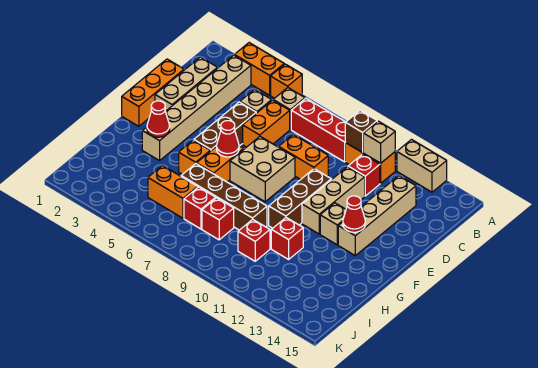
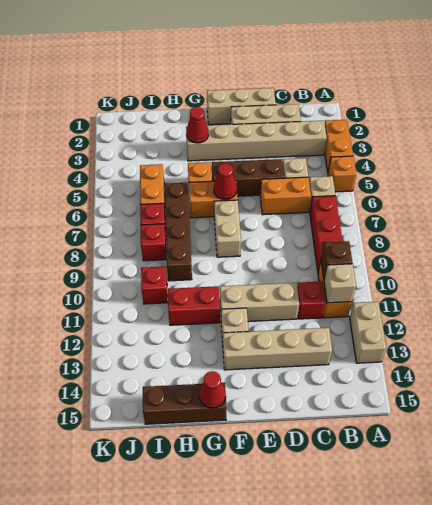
orange brick D1:F1 level 1 -> tan brick D1:F1 level 1
orange brick D8:D9 level 1 -> none
tan brick E7:F8 level 1 -> tan brick F7:F8 level 1
brown brick E10:G10 level 1 -> brown brick G15:I15 level 1
red cone F13 level 2 -> red cone G15 level 2
red brick H11 level 1 -> red brick G11:H11 level 1

